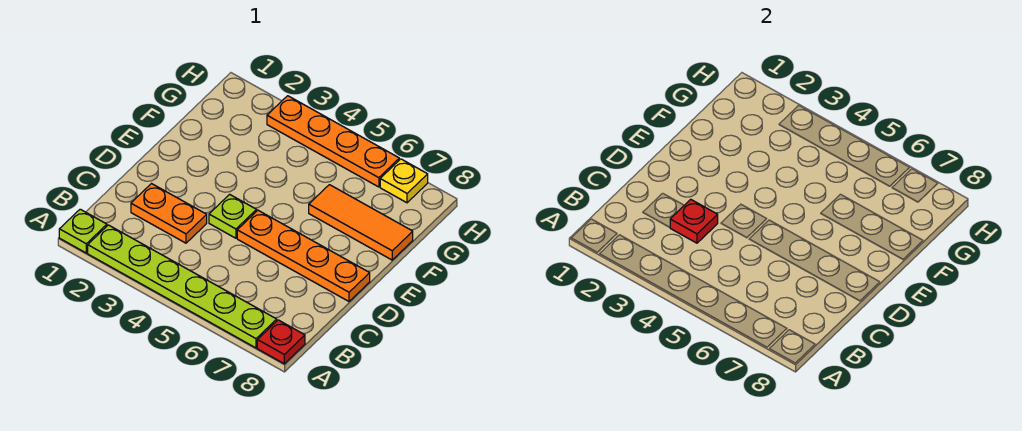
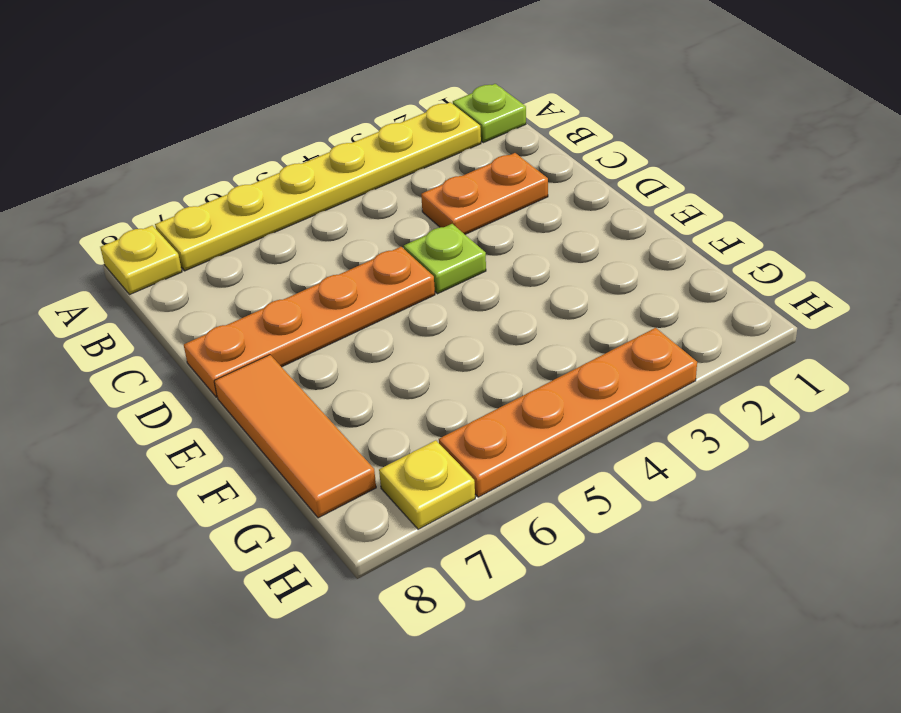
lime plate A2:A7 level 1 -> yellow plate A2:A7 level 1
red plate A8 level 1 -> yellow plate A8 level 1
red plate C3 level 2 -> none
orange tile F6:F8 level 1 -> orange tile E8:G8 level 1

